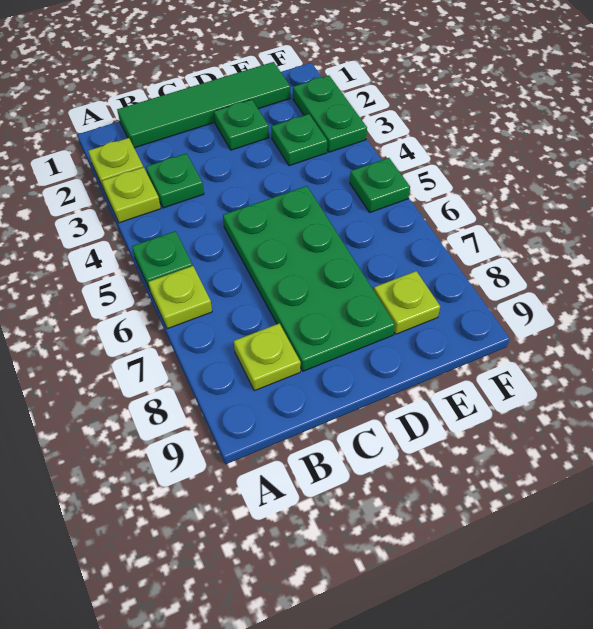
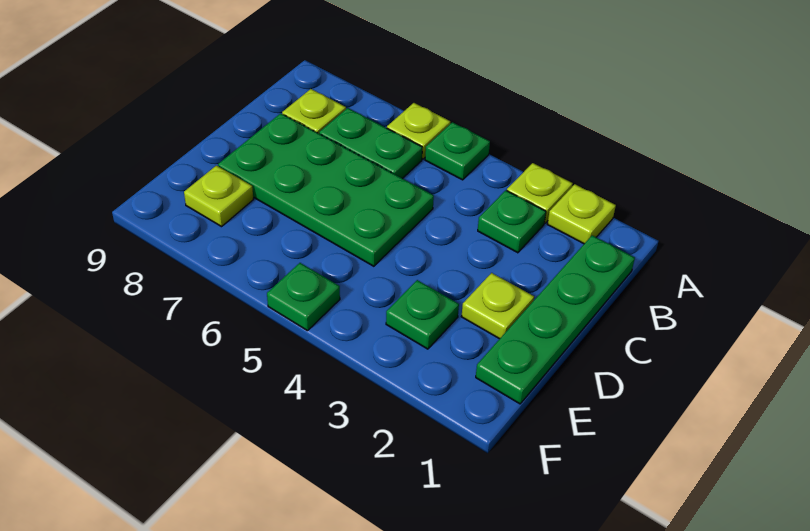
green tile B1:E1 level 1 -> green plate B1:E1 level 1
green plate D2 level 1 -> lime plate D2 level 1
green plate F2:F3 level 1 -> green plate B6:B7 level 1

